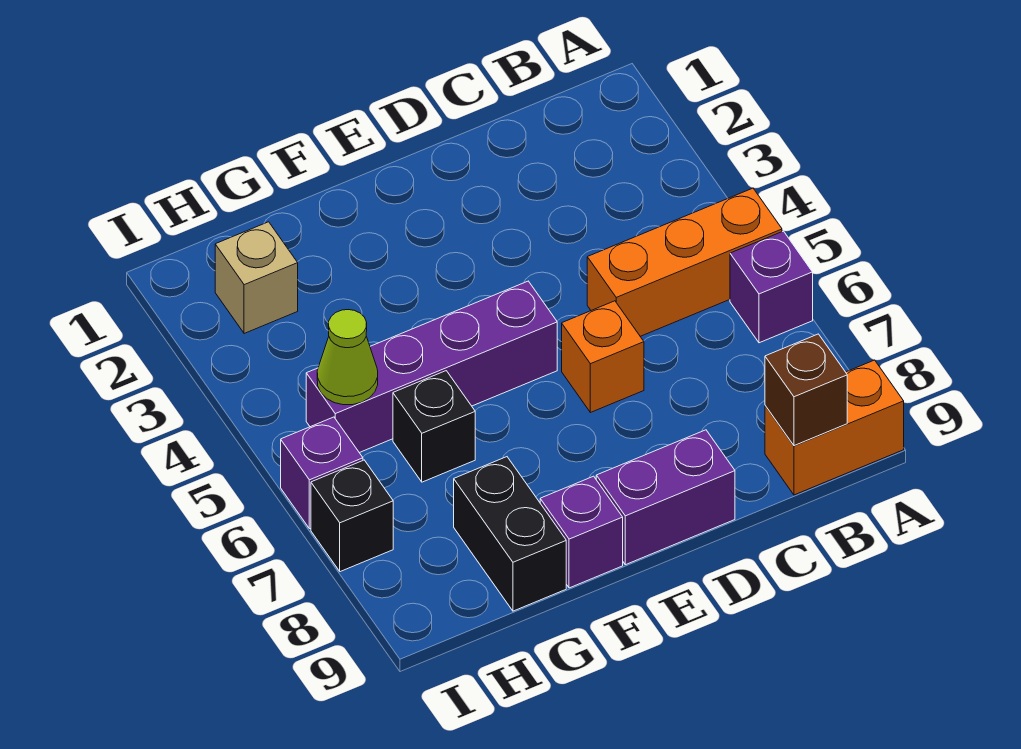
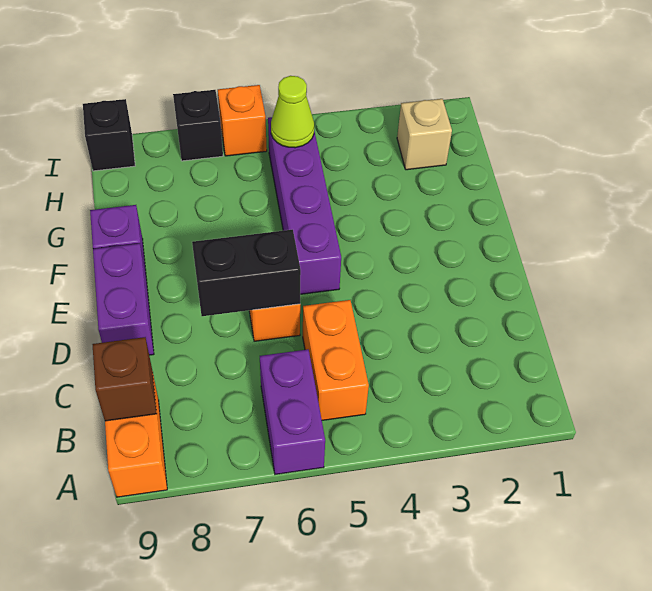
orange brick A5:C5 level 1 -> orange brick B5:C5 level 1
purple brick A6 level 1 -> purple brick A6:B6 level 1
black brick G6 level 1 -> black brick I9 level 1
black brick G8:G9 level 1 -> black brick D6:D7 level 2
purple brick I6 level 1 -> orange brick I6 level 1

